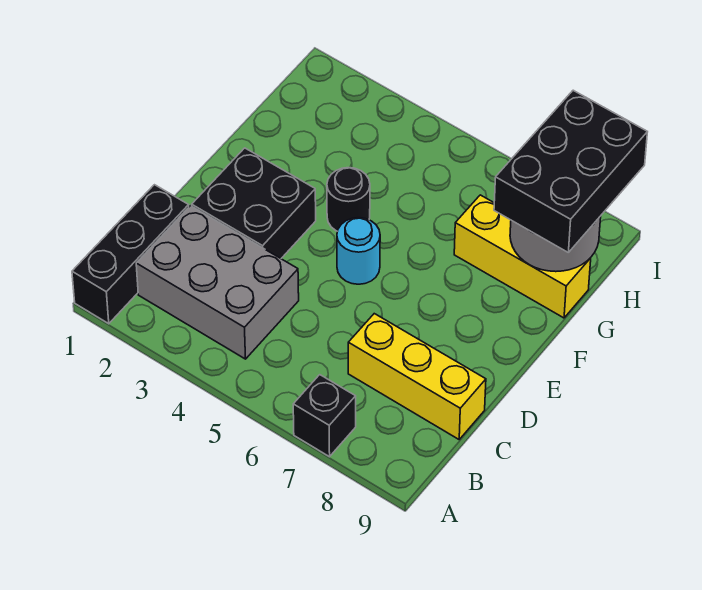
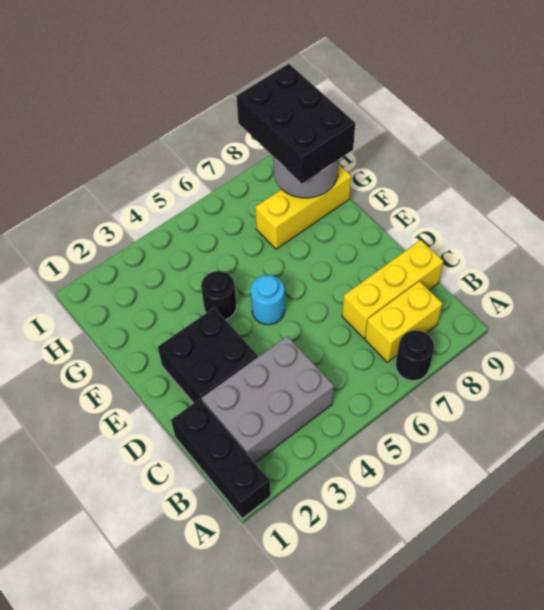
black brick A7 level 1 -> black round brick A7 level 1
none -> yellow brick B7:B8 level 1

